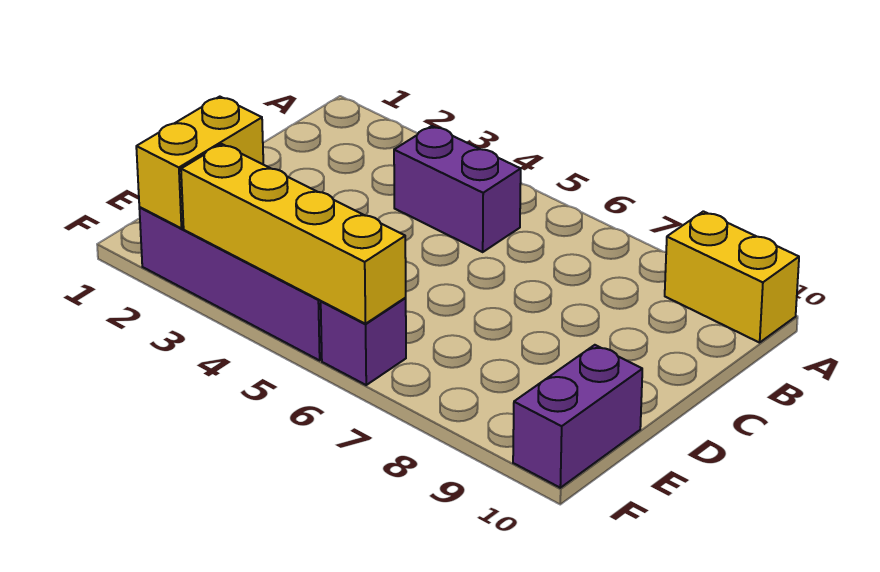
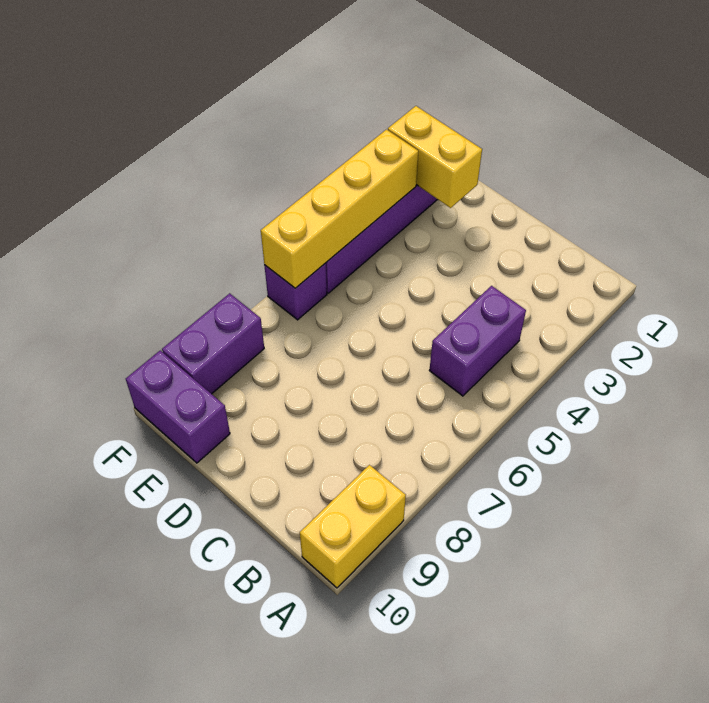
none -> purple brick F8:F9 level 1

